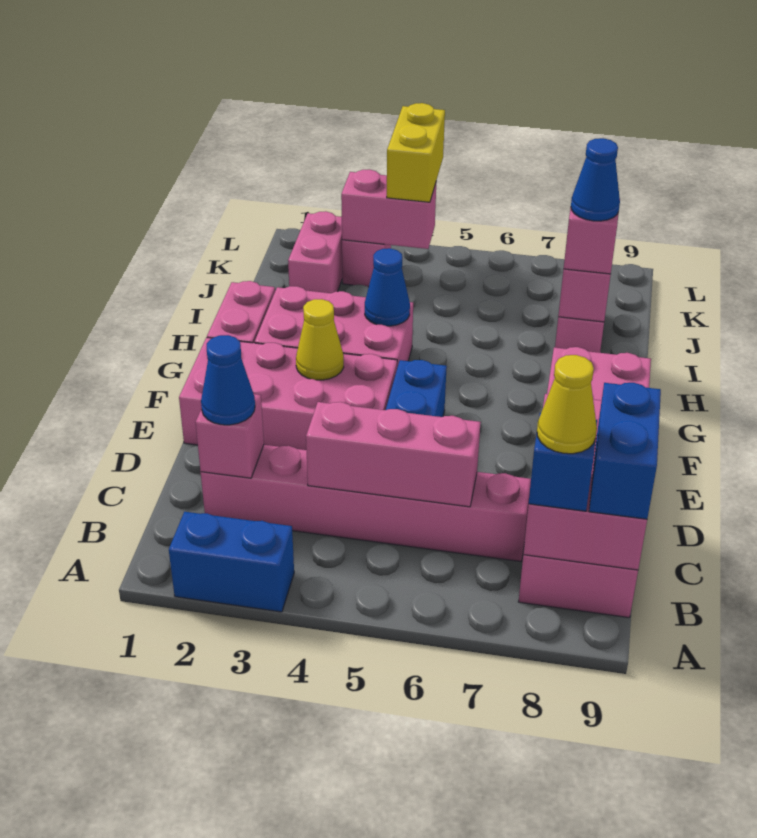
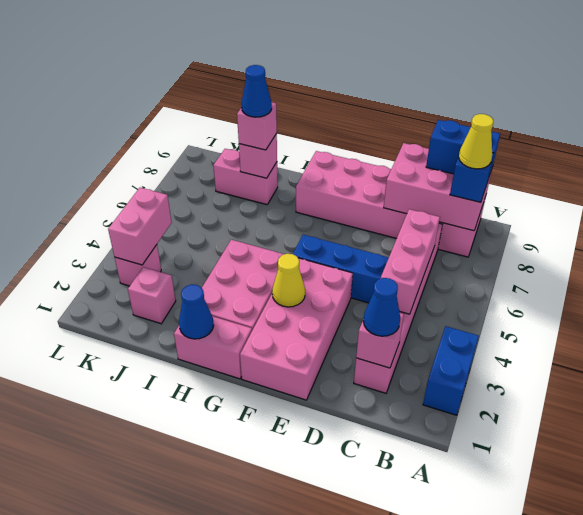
blue cone H4 level 2 -> blue cone H1 level 2
pink brick J2:K2 level 1 -> pink brick J2 level 1
yellow brick K4:L4 level 3 -> none

